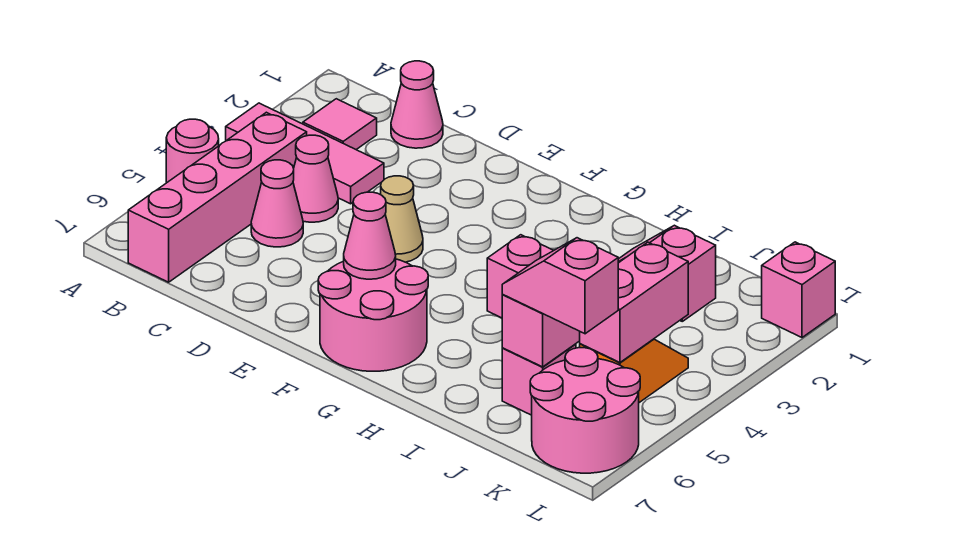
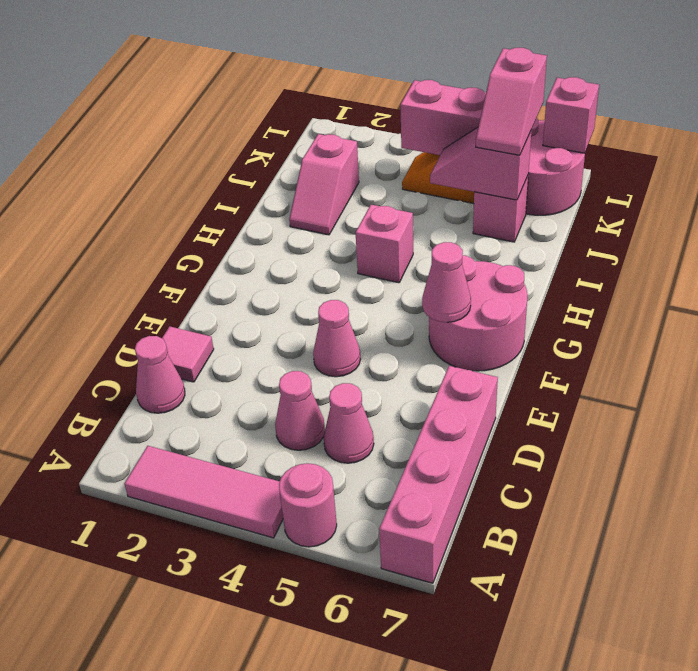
pink tile A3:C3 level 1 -> pink tile A2:A4 level 1
pink tile B2 level 1 -> pink tile D1 level 1
pink brick B4:B7 level 1 -> pink brick A7:D7 level 1
tan cone E4 level 1 -> pink cone E4 level 1
pink brick L1 level 1 -> pink brick L7 level 2

